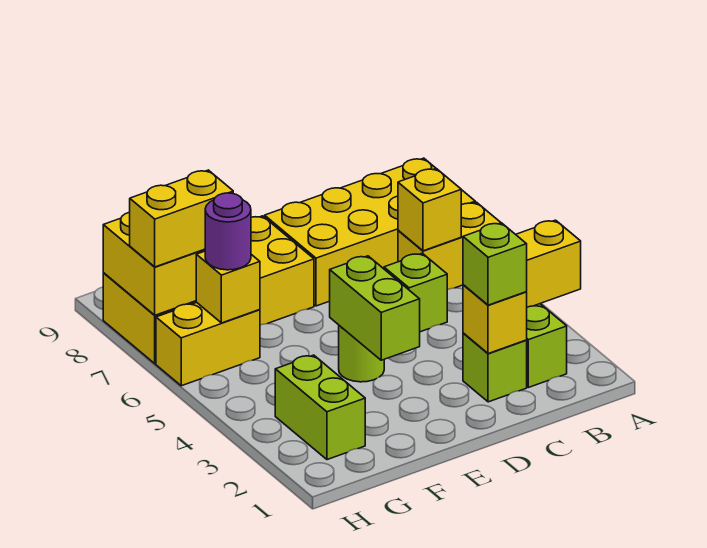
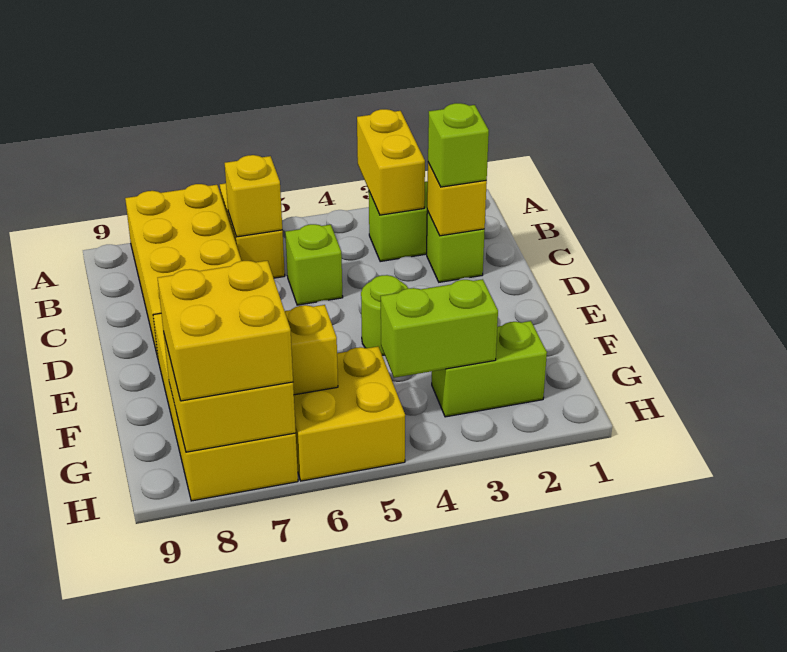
lime brick E3:E4 level 2 -> lime brick G3:G4 level 2
yellow brick G6:H6 level 1 -> yellow brick G5:H6 level 1
purple round brick G6 level 3 -> none
yellow brick G7:H7 level 3 -> yellow brick G7:H8 level 3

